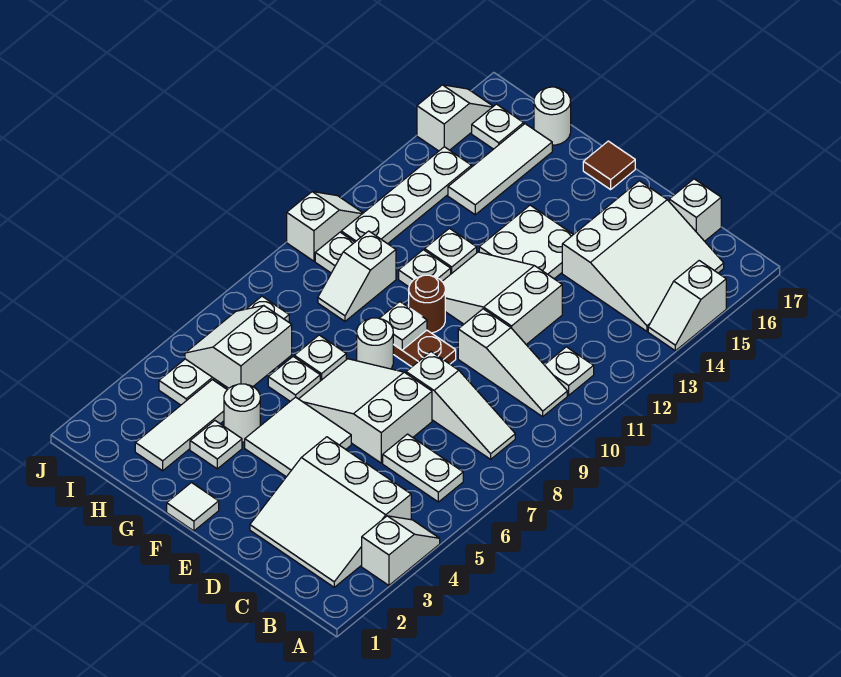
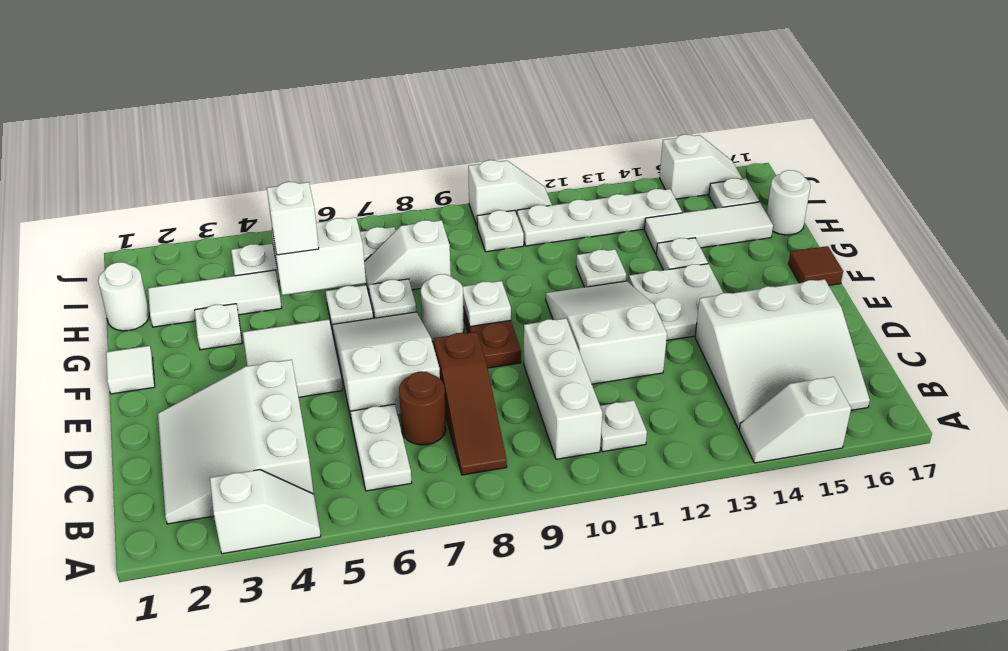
white slope B8:D8 level 1 top D -> brown slope B8:D8 level 1 top D
white slope B10:D10 level 1 top D -> white brick B10:D10 level 1
white brick C17 level 1 -> white brick H5 level 3
brown round brick F10 level 1 -> brown round brick C7 level 1
white round brick G4 level 1 -> white round brick H1 level 1
white plate G11 level 1 -> white plate G14 level 1
white slope H9:H10 level 1 top 10 -> white slope H7:H8 level 1 top 8

